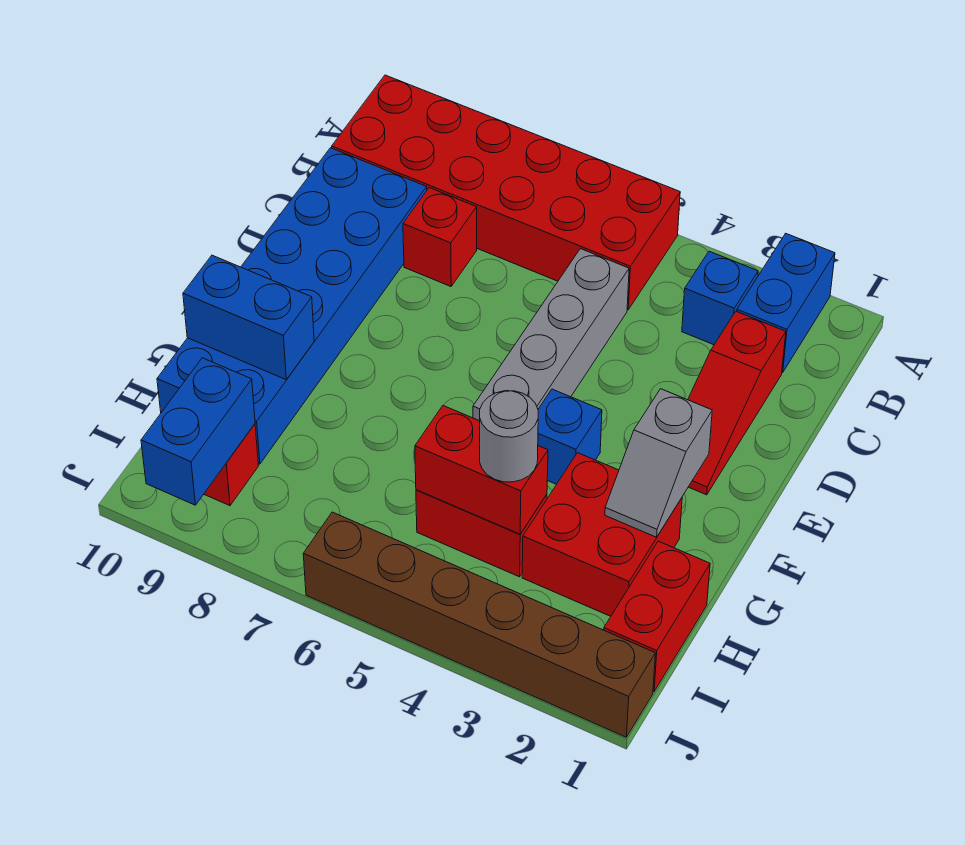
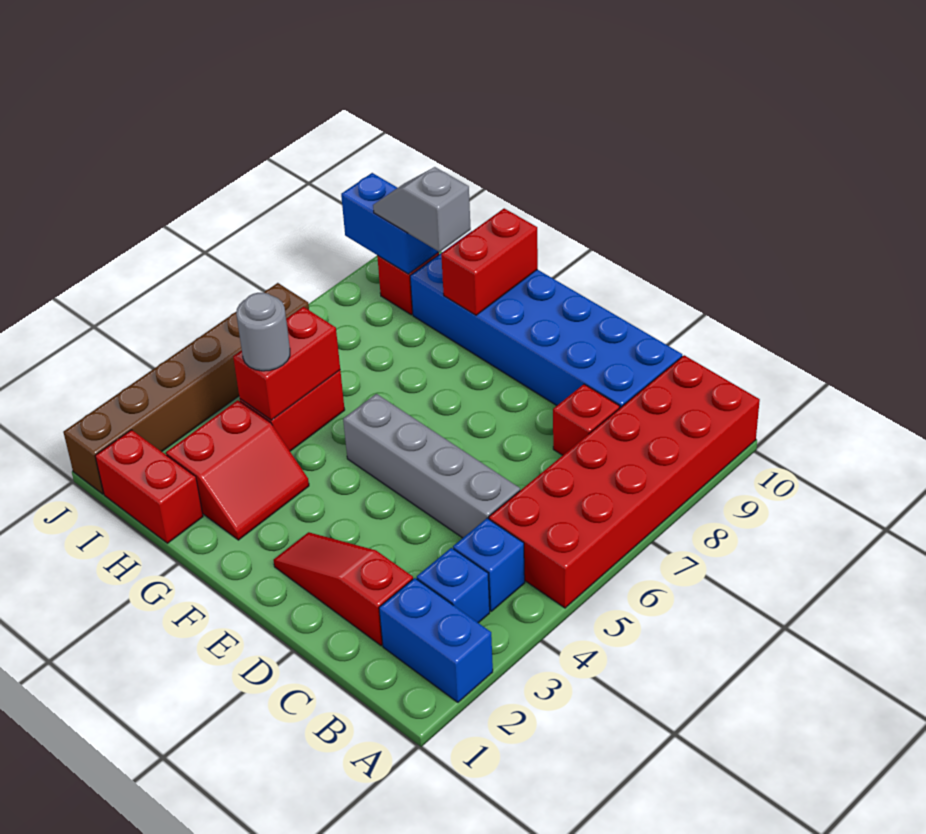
grey slope F2:G2 level 2 top F -> grey slope H9:I9 level 3 top H
blue brick F4 level 1 -> blue brick B4 level 1
red brick G2:H3 level 1 -> red slope G2:H3 level 1 top H
blue brick G9:G10 level 2 -> red brick G9:G10 level 2

